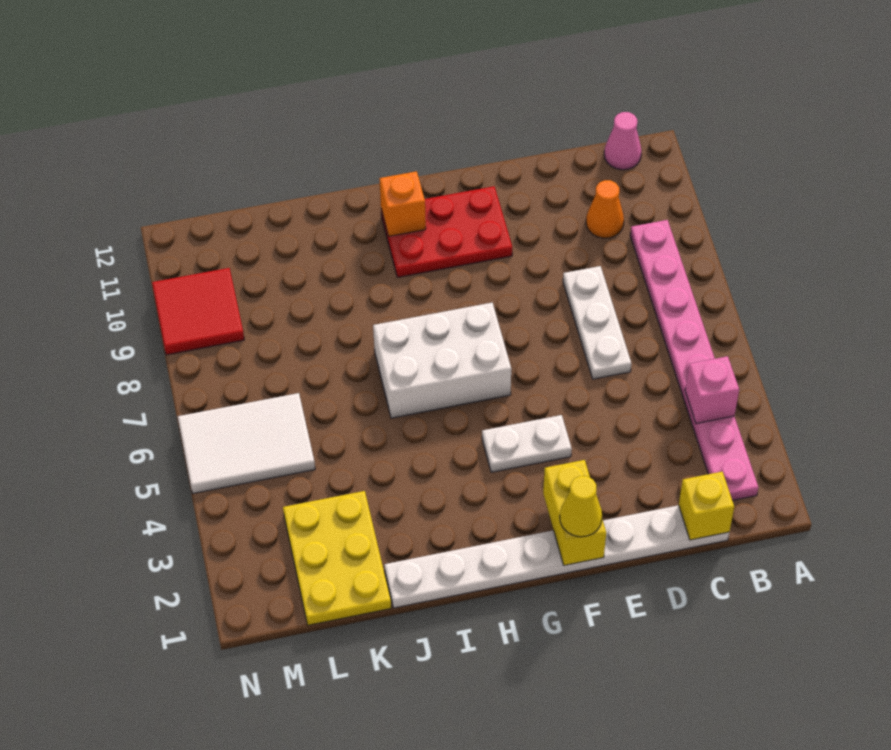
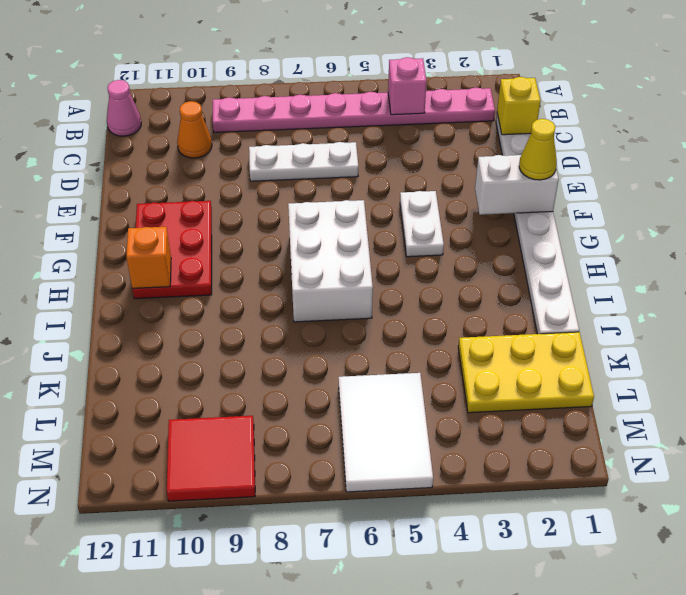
yellow brick F1:F2 level 2 -> white brick F1:F2 level 2

